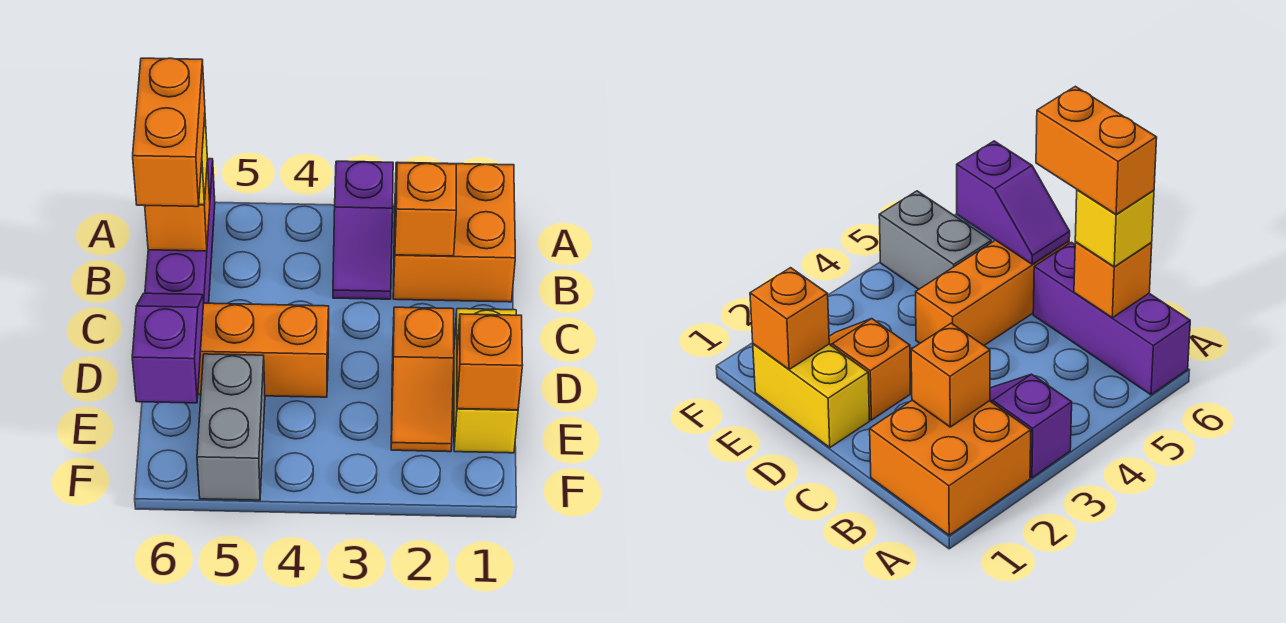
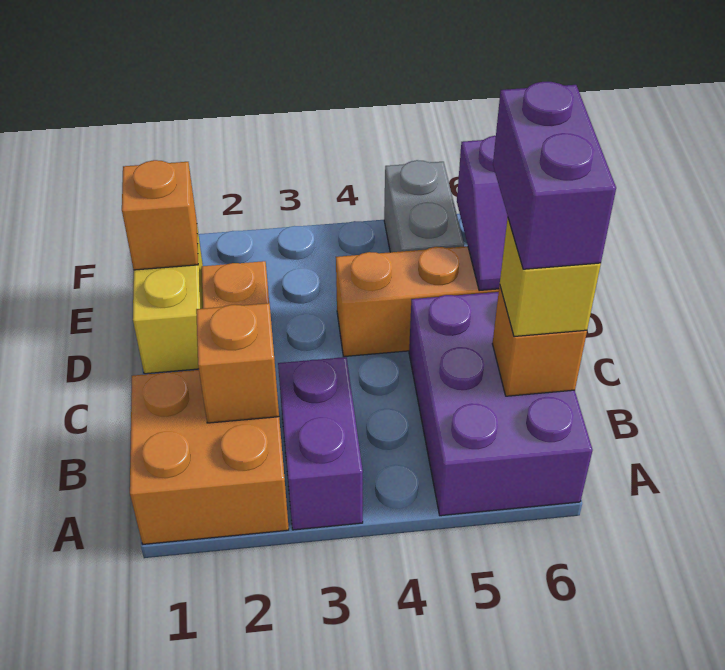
purple slope A3:B3 level 1 top A -> purple brick A3:B3 level 1
purple brick A6:C6 level 1 -> purple brick A5:C6 level 1
orange brick B6:C6 level 4 -> purple brick B6:C6 level 4

